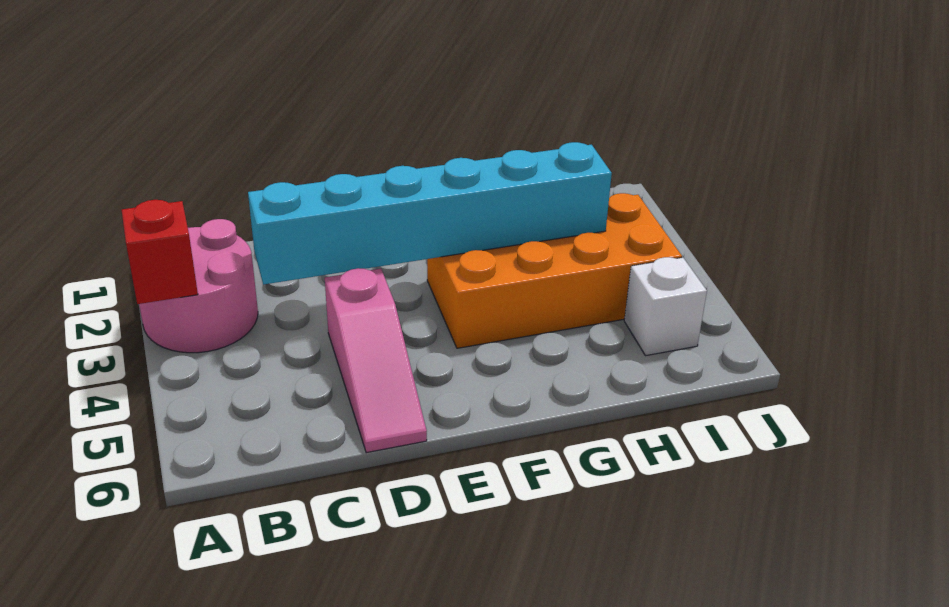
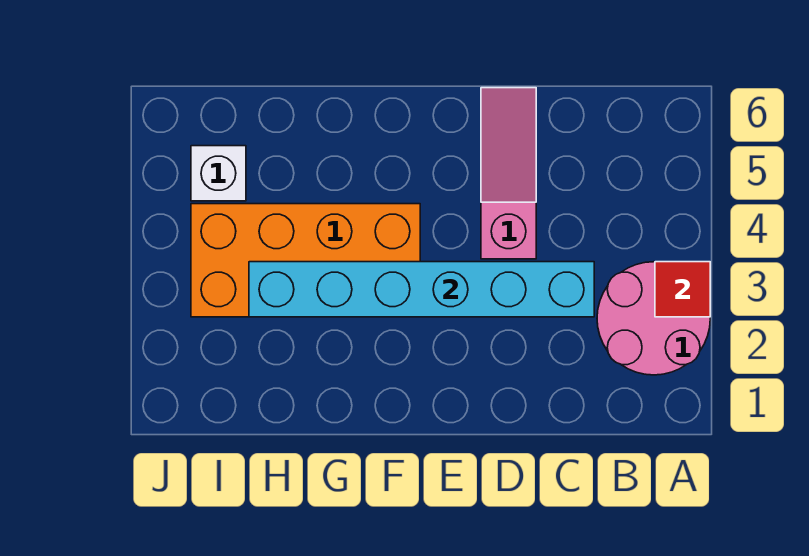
red brick A3 level 2 -> red tile A3 level 2

